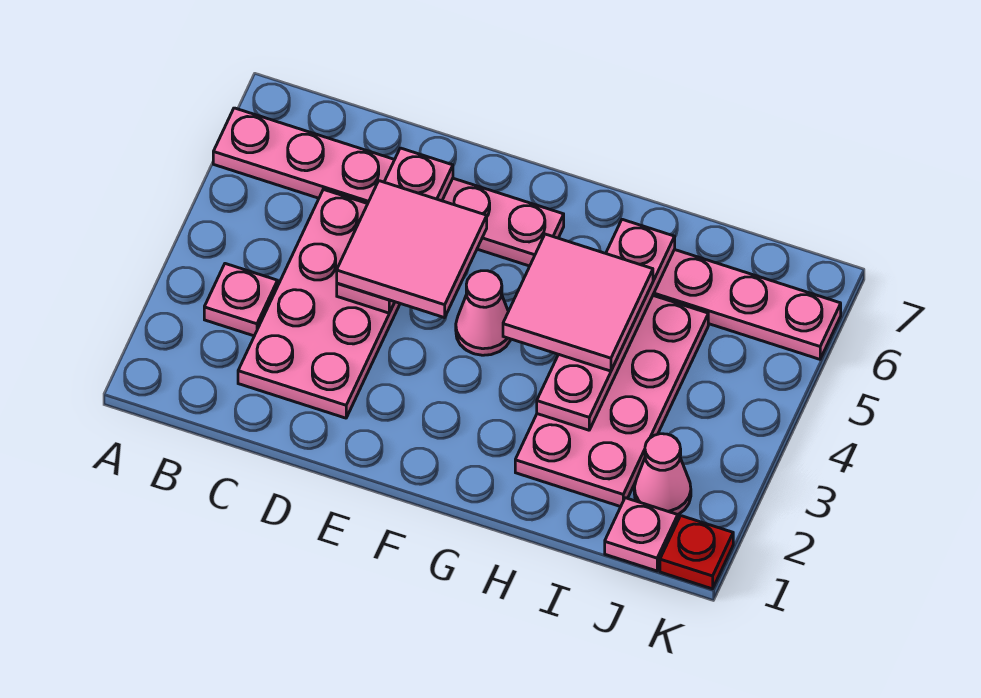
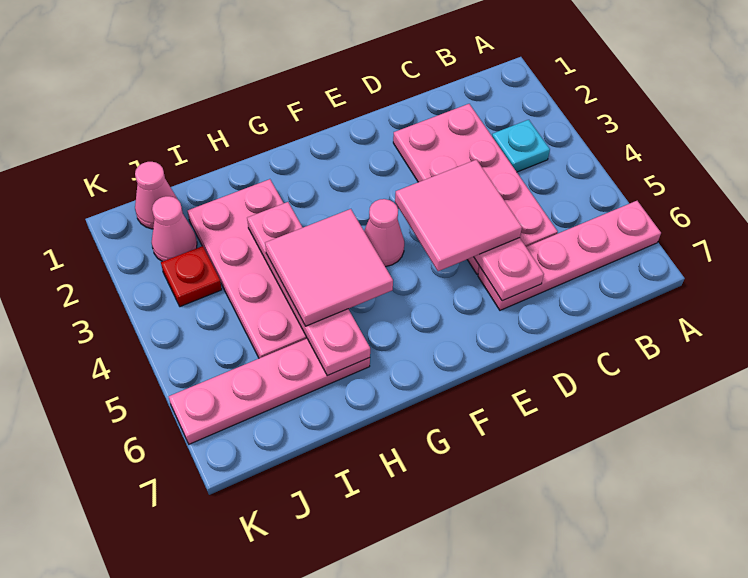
pink plate A6:F6 level 1 -> pink plate A6:D6 level 1
pink plate B3 level 1 -> cyan plate B3 level 1
pink plate J1 level 1 -> pink cone J1 level 1
red plate K1 level 1 -> red plate J3 level 1

